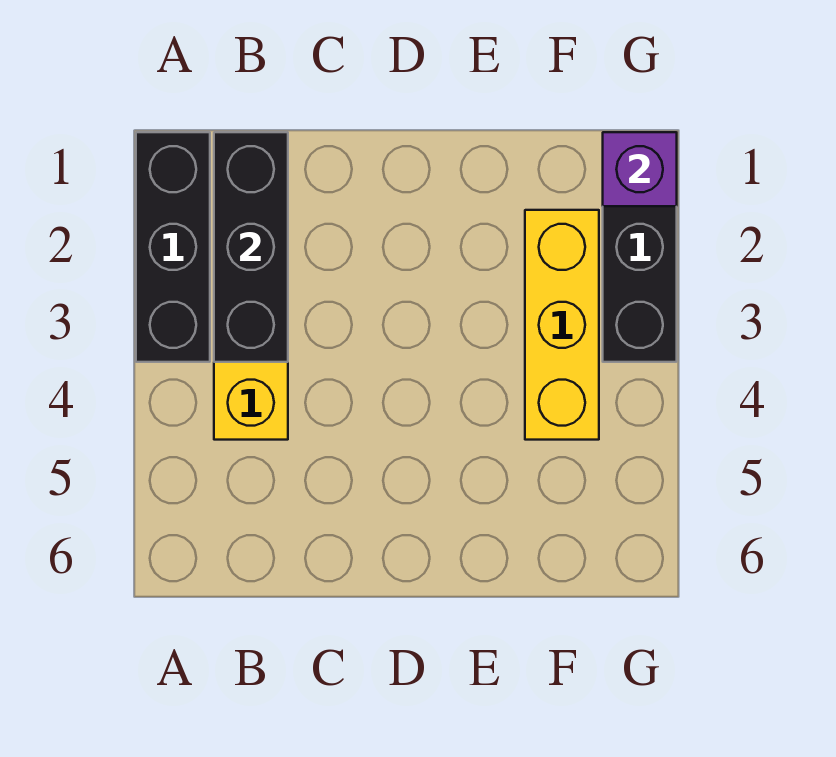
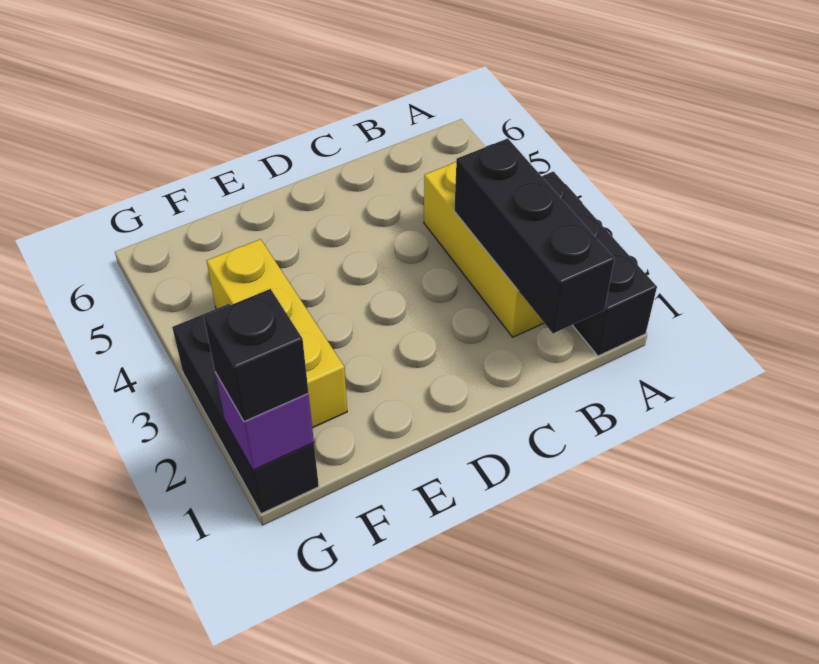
none -> black brick G1 level 3

